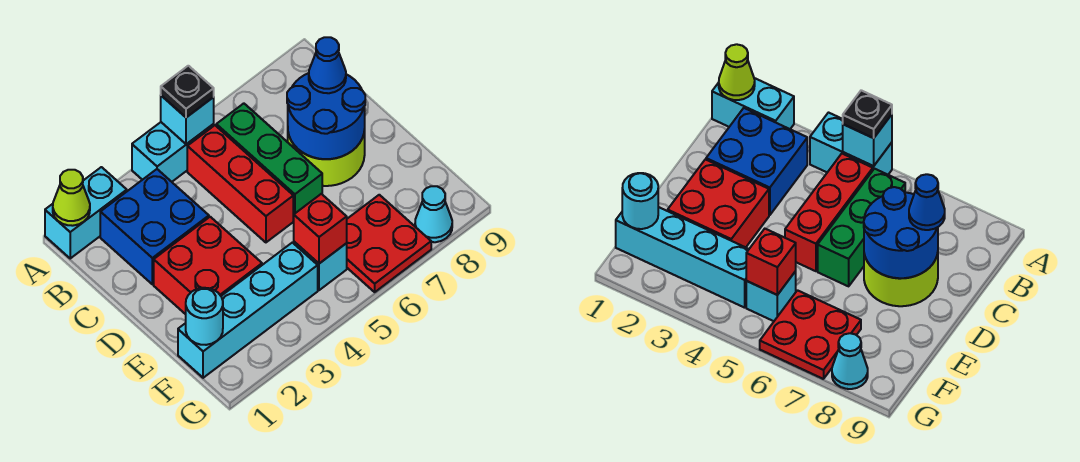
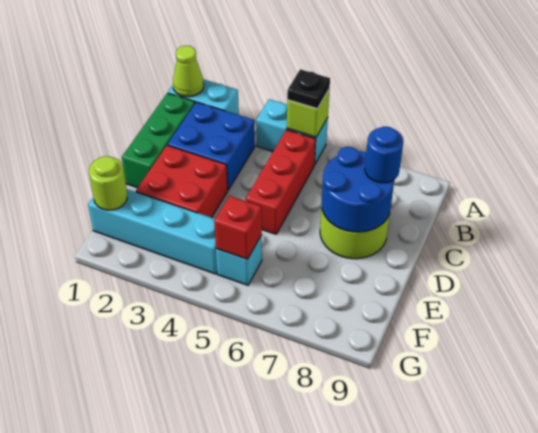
cyan brick A5 level 2 -> lime brick A5 level 2
green brick B6:D6 level 1 -> green brick B1:D1 level 1
blue cone C8 level 3 -> blue round brick C8 level 3
cyan round brick F1 level 2 -> lime round brick F1 level 2
red plate F6:G7 level 1 -> none
cyan cone G8 level 1 -> none

